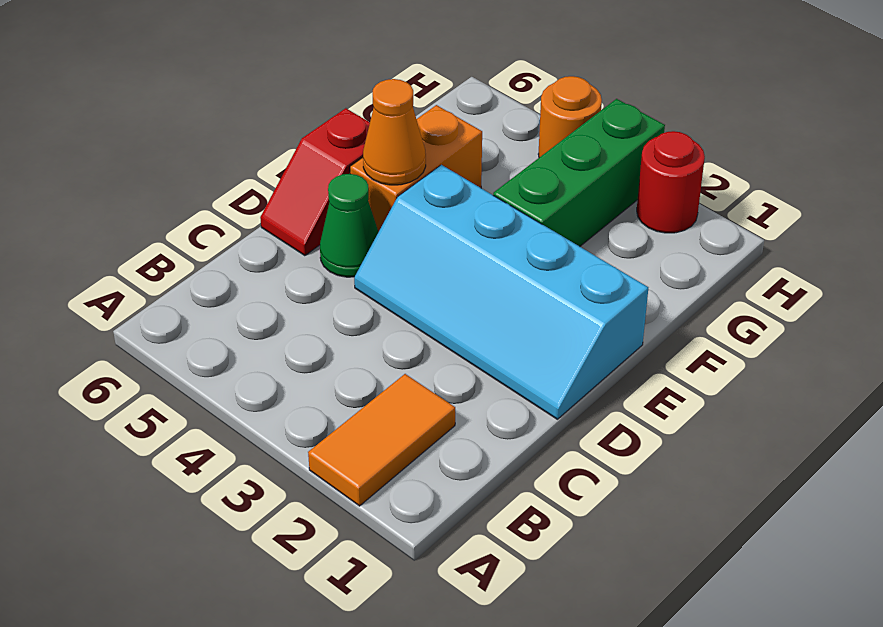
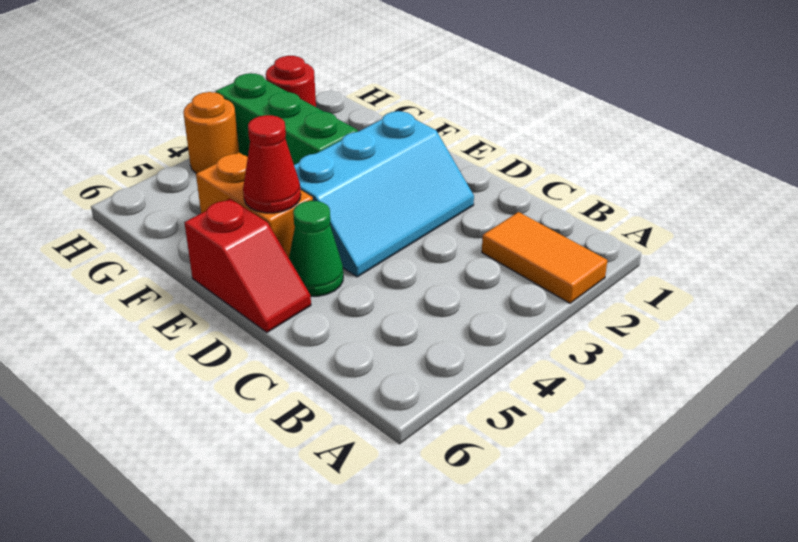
cyan slope D1:E4 level 1 top E -> cyan slope D2:E4 level 1 top E
orange cone E5 level 2 -> red cone E5 level 2

